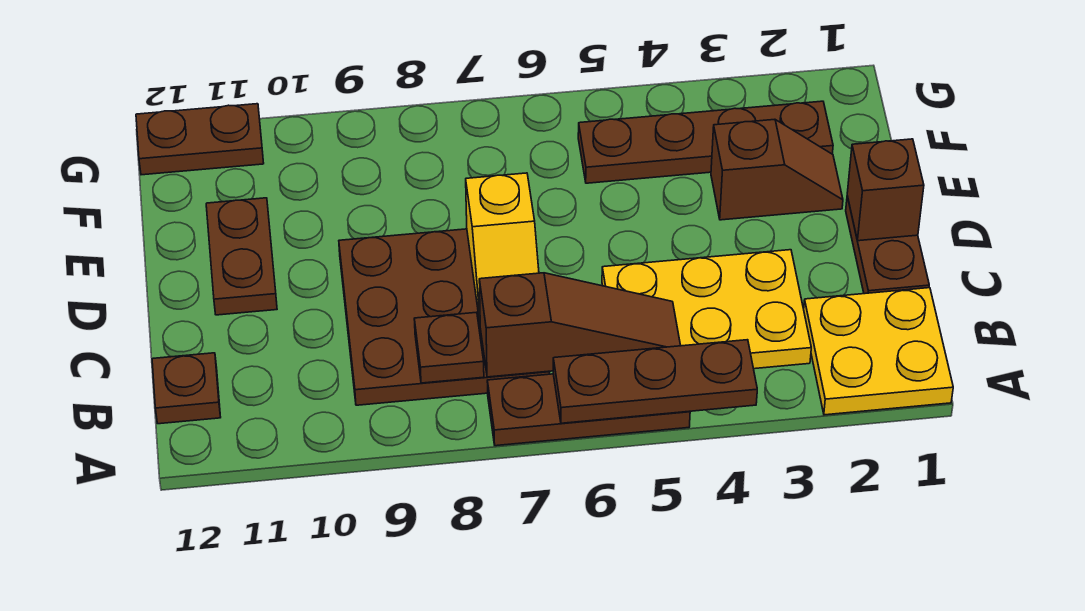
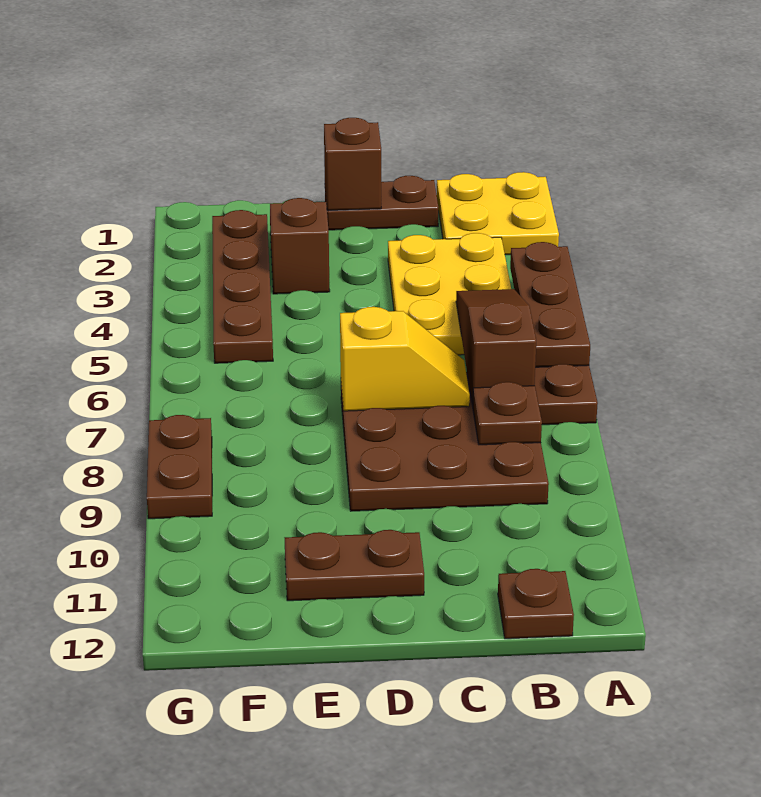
brown plate G11:G12 level 1 -> brown plate G8:G9 level 1

